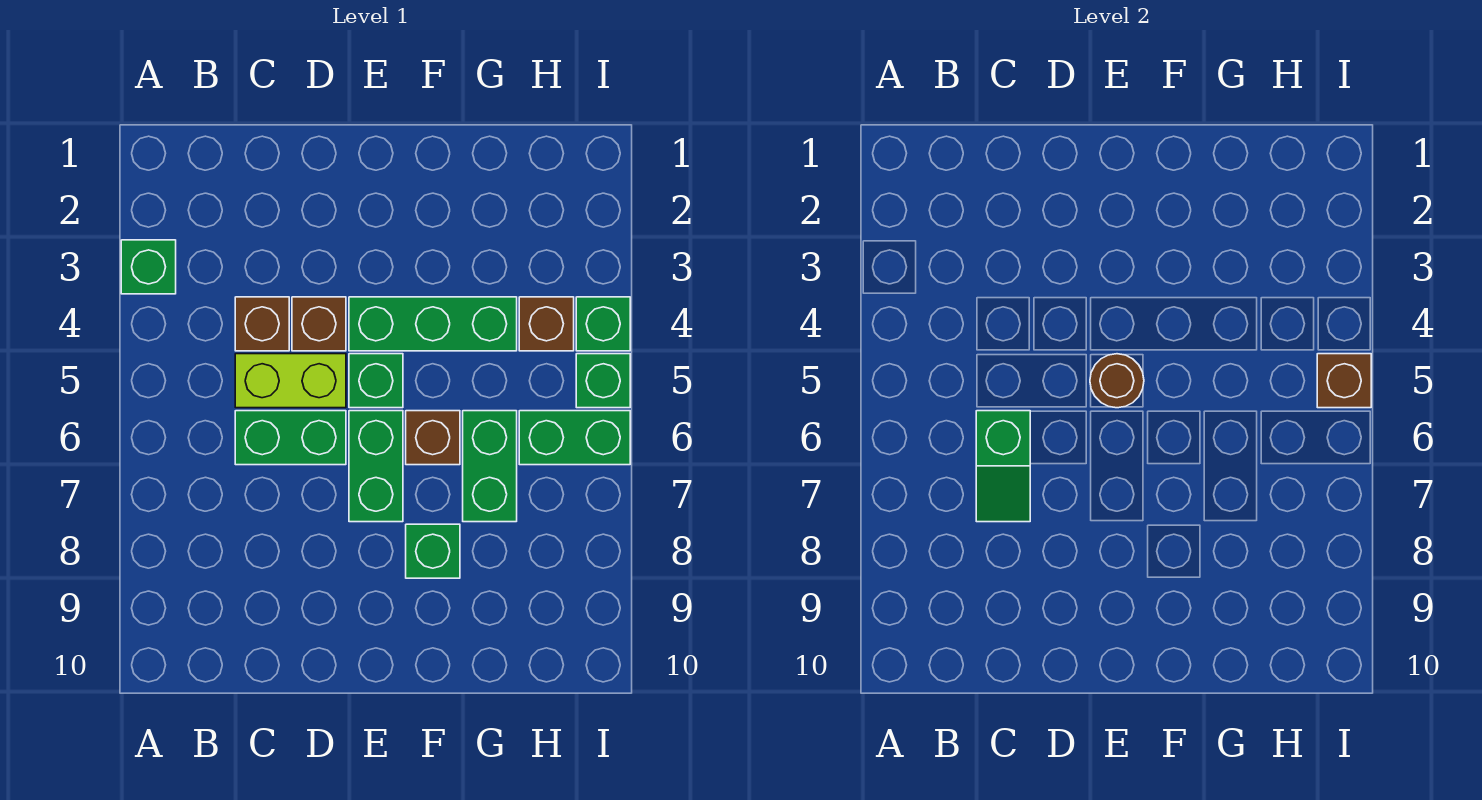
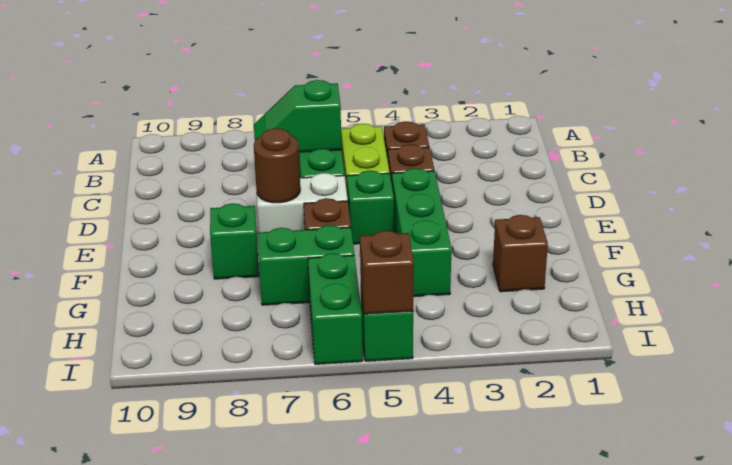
green brick A3 level 1 -> none
brown round brick E5 level 2 -> brown round brick E7 level 2
green brick E6:E7 level 1 -> white brick E6:E7 level 1
brown brick H4 level 1 -> brown brick G2 level 1
green brick I4 level 1 -> none

